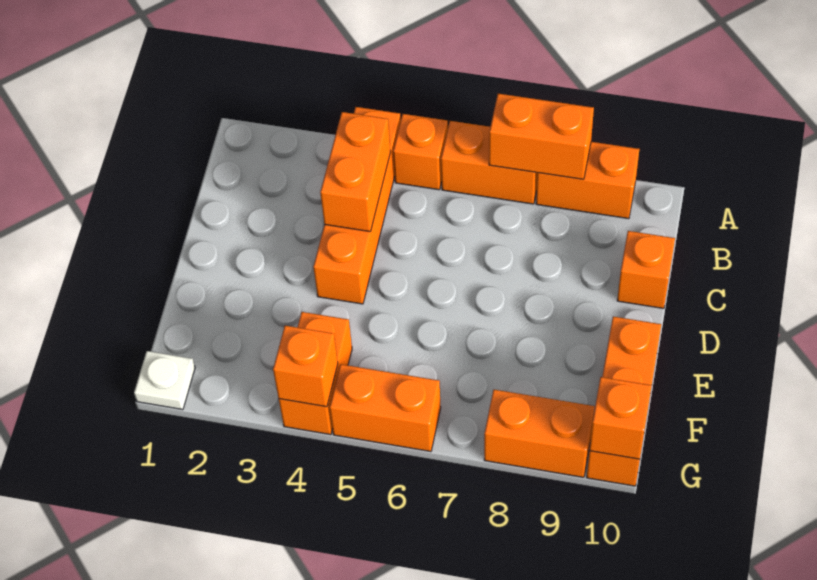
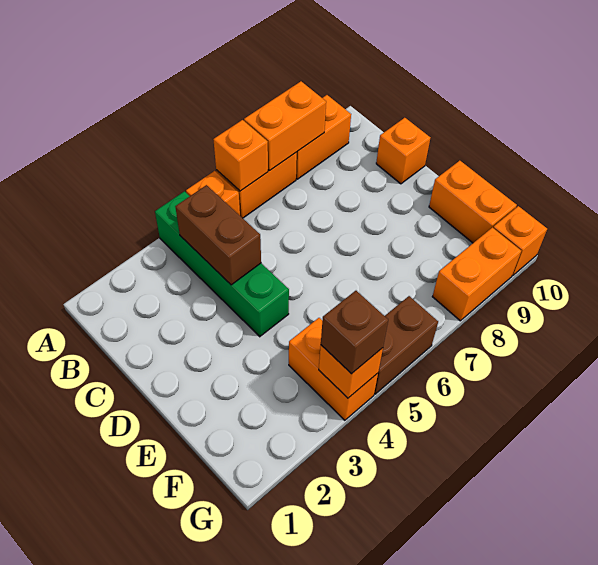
orange brick A4:D4 level 1 -> green brick A4:D4 level 1
orange brick B4:C4 level 2 -> brown brick B4:C4 level 2
white plate G1 level 1 -> none
none -> brown brick G4 level 3
orange brick G5:G6 level 1 -> brown brick G5:G6 level 1
orange brick G10 level 2 -> orange brick A6 level 2

